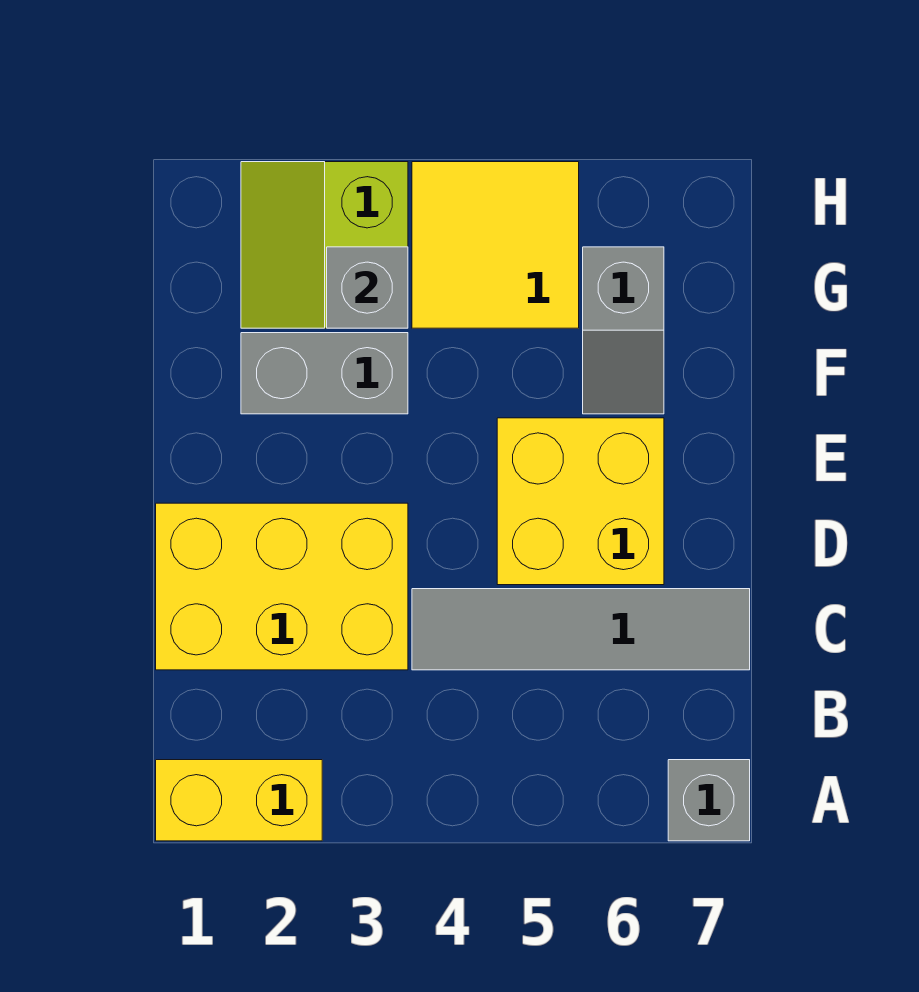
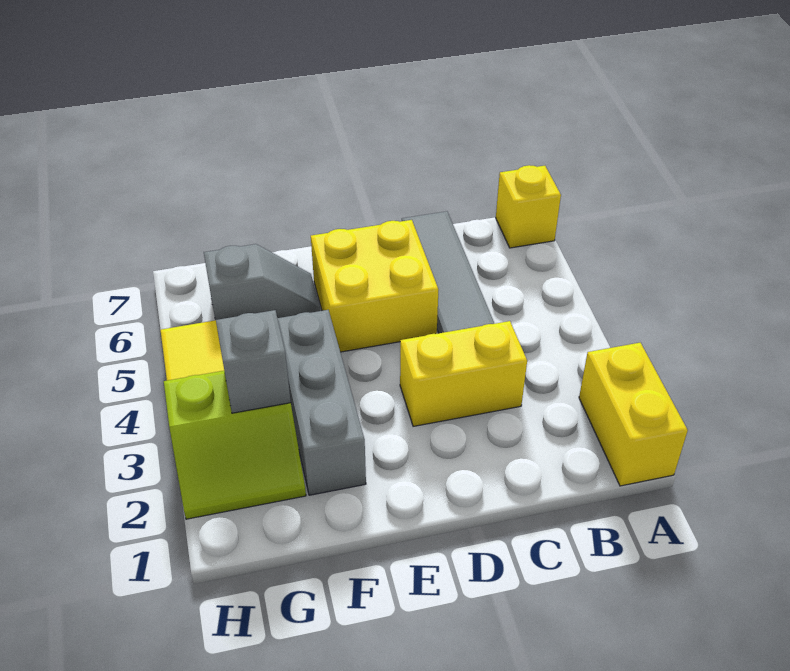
grey brick A7 level 1 -> yellow brick A7 level 1
yellow brick C1:D3 level 1 -> yellow brick C3:D3 level 1
grey brick F2:F3 level 1 -> grey brick F2:F4 level 1

